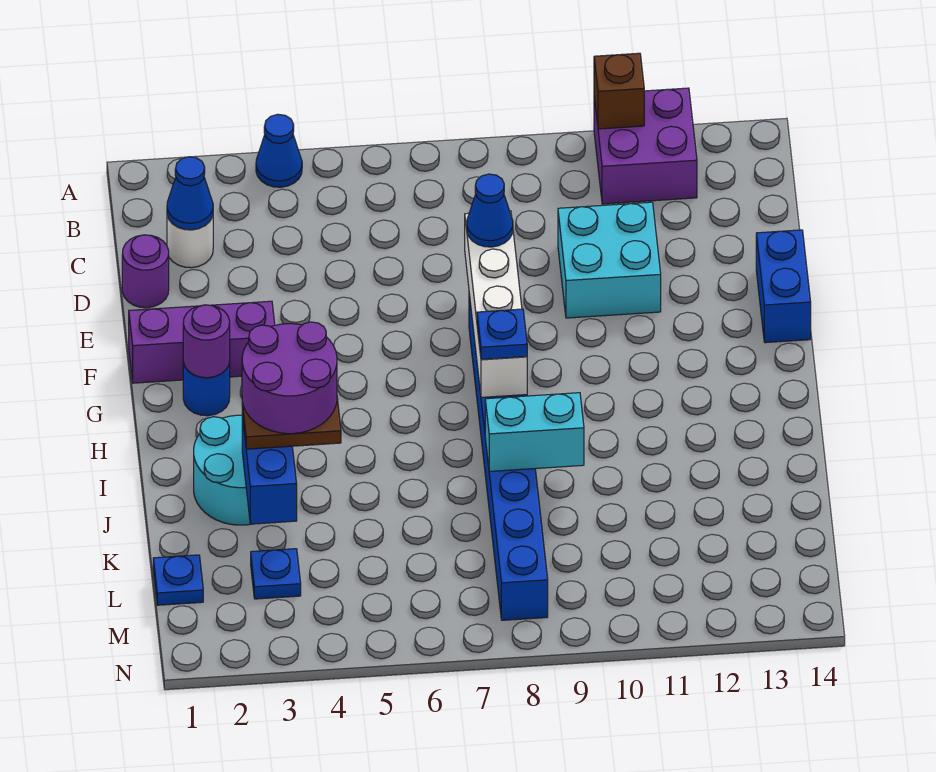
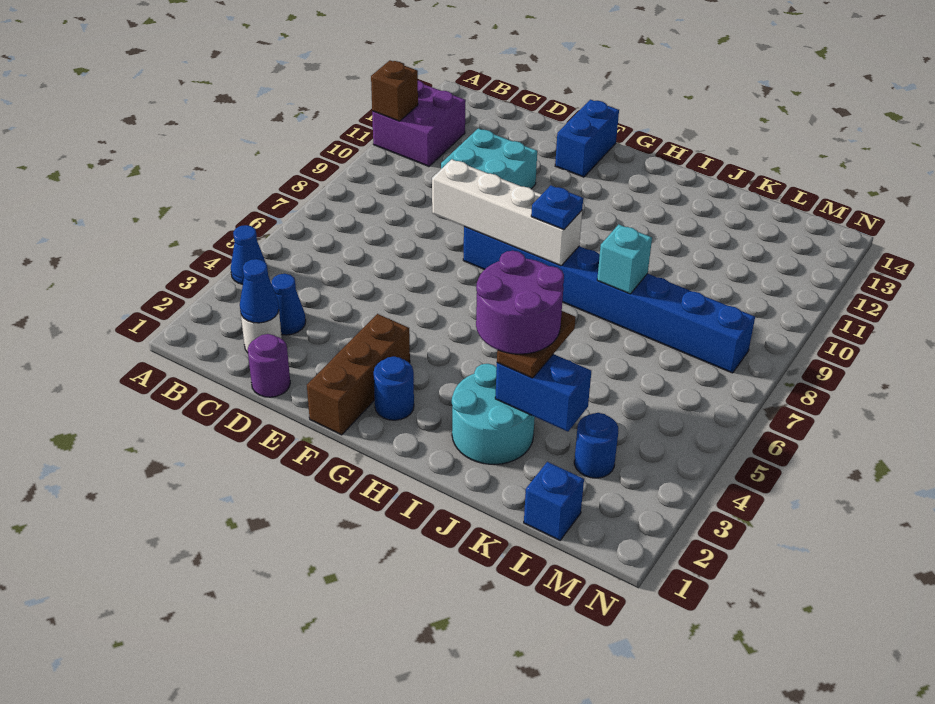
blue cone E8 level 3 -> blue cone C3 level 1
blue brick E14:F14 level 1 -> blue brick F13:F14 level 1
purple brick F1:F3 level 1 -> brown brick F1:F3 level 1
purple round brick G2 level 2 -> none
cyan brick J8:J9 level 2 -> cyan brick J8 level 2
blue plate L1 level 1 -> blue brick L1 level 1
blue plate L3 level 1 -> blue round brick L3 level 1

